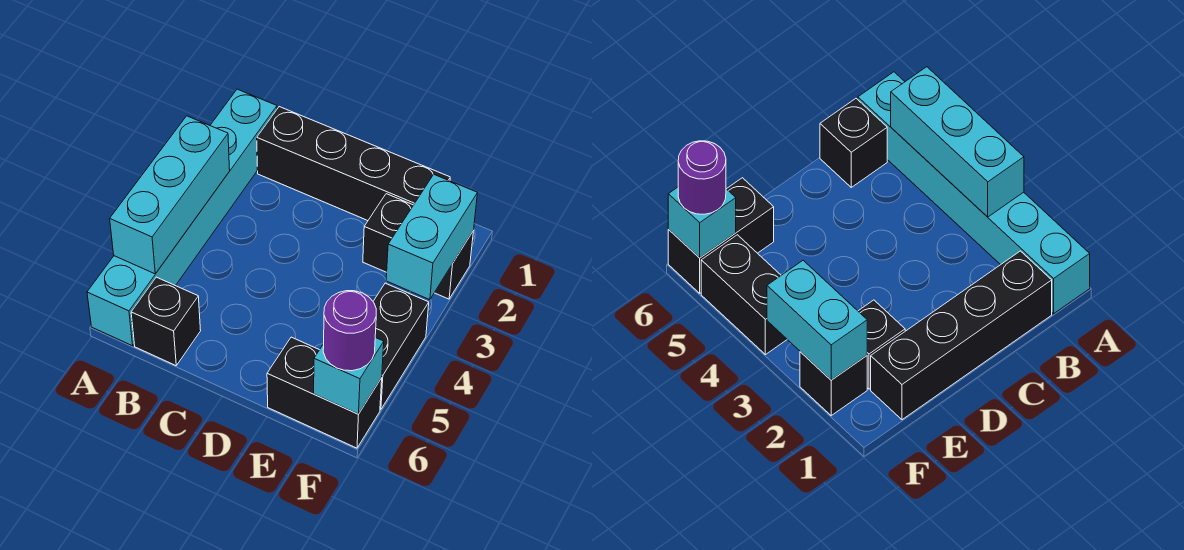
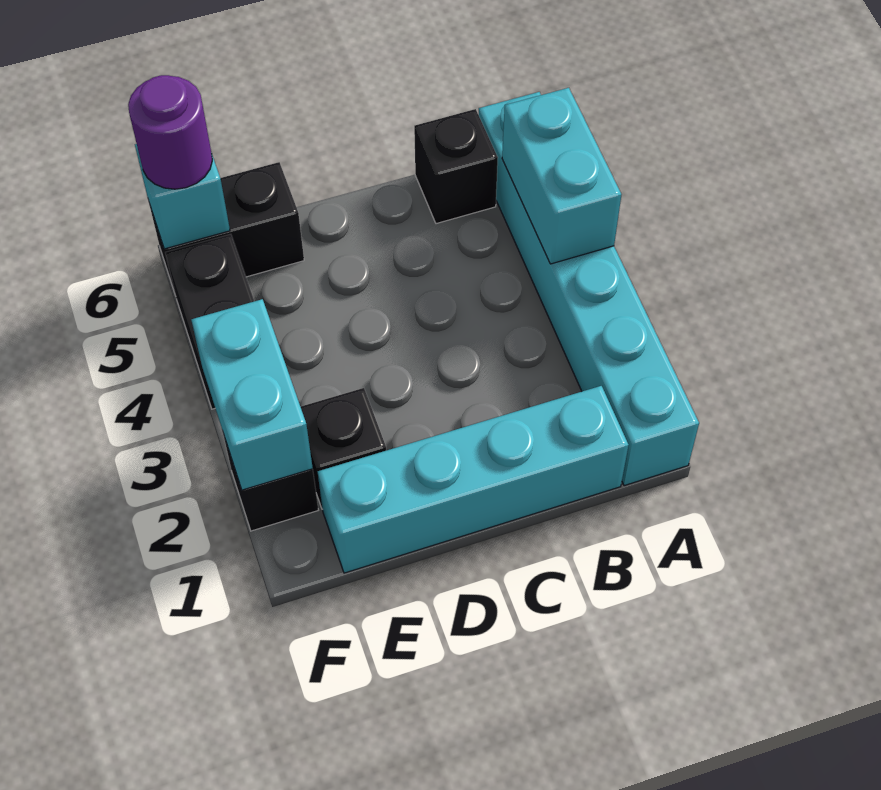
cyan brick A3:A5 level 2 -> cyan brick A4:A5 level 2
black brick B1:E1 level 1 -> cyan brick B1:E1 level 1

